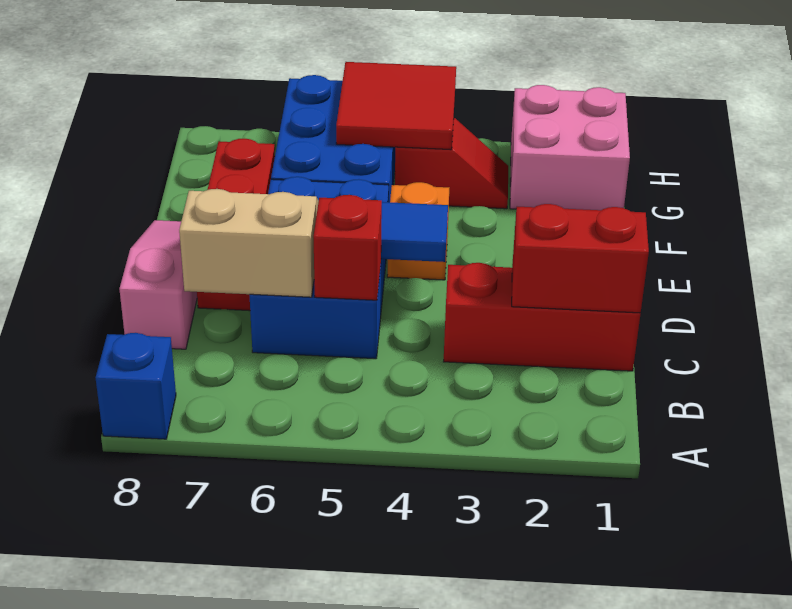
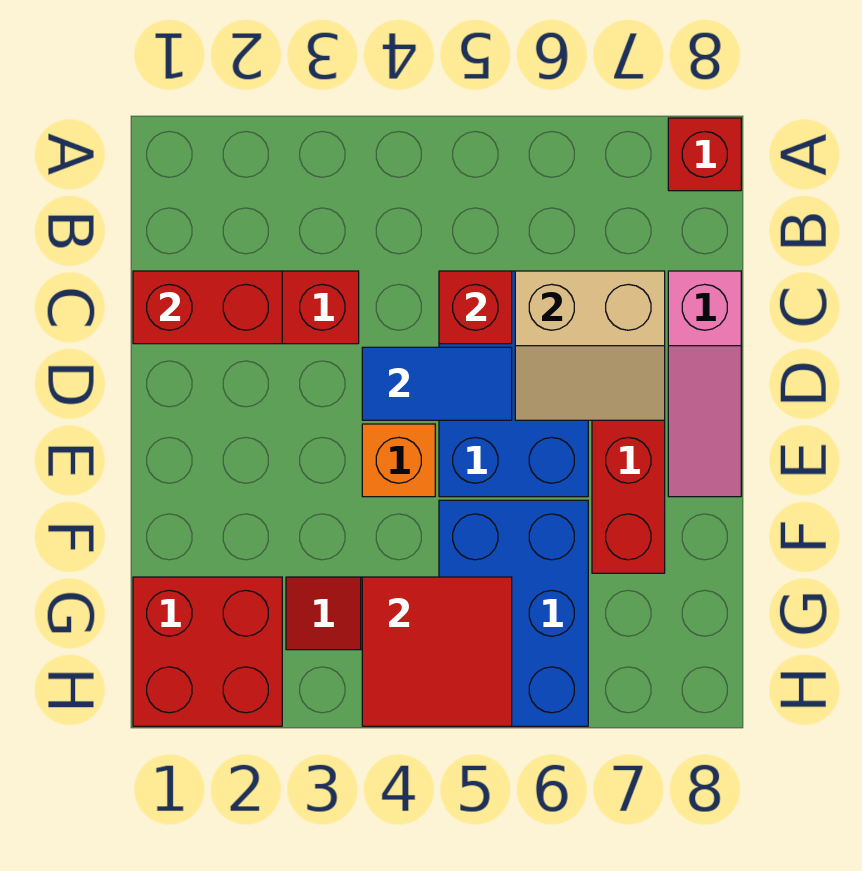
blue brick A8 level 1 -> red brick A8 level 1
pink brick G1:H2 level 1 -> red brick G1:H2 level 1

